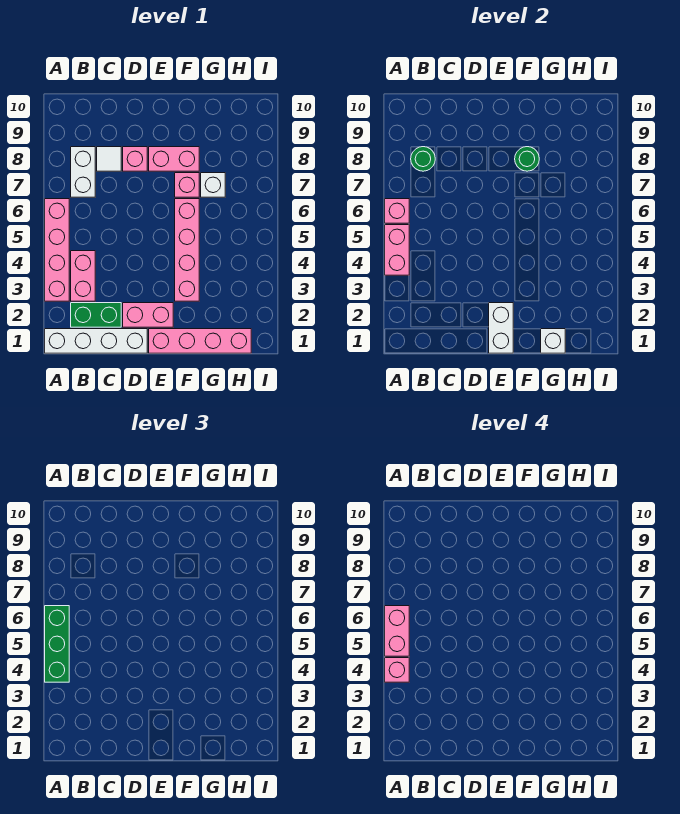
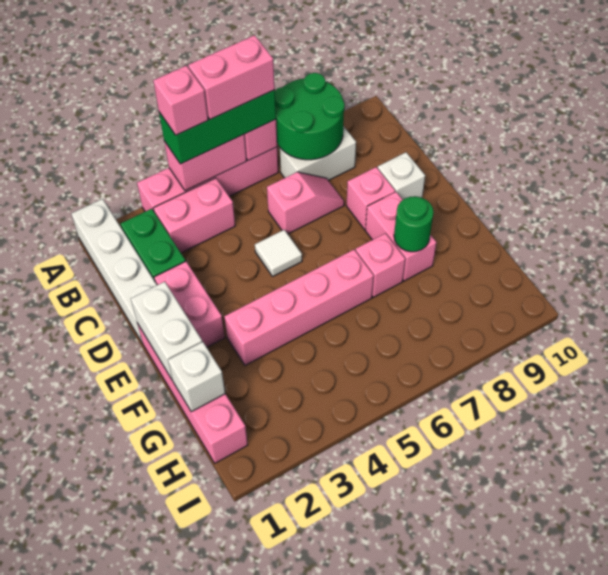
green round brick B8 level 2 -> green round brick A7:B8 level 2
none -> pink slope C6:C7 level 1 top 6
white tile C8 level 1 -> white tile D5 level 1
white brick E1:E2 level 2 -> white brick E1:F1 level 2
white brick G7 level 1 -> white brick D9 level 1

